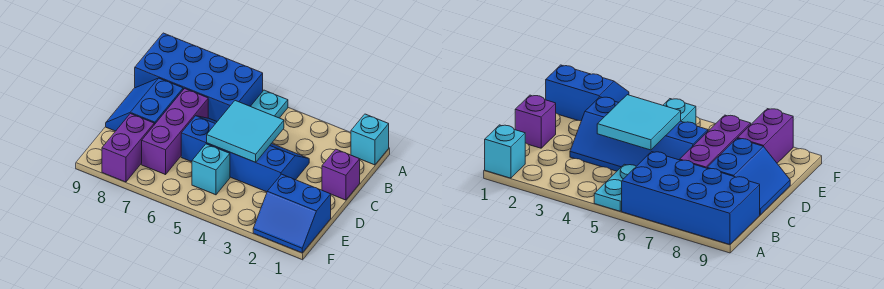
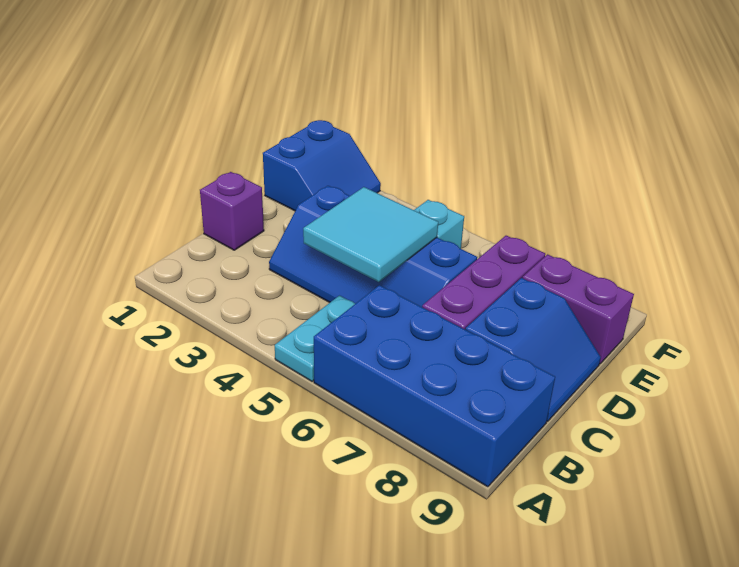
cyan brick A1 level 1 -> none
blue slope E1:F2 level 1 top E -> blue slope E1:F2 level 1 top 1
purple brick E8:F8 level 1 -> purple brick E8:E9 level 1

